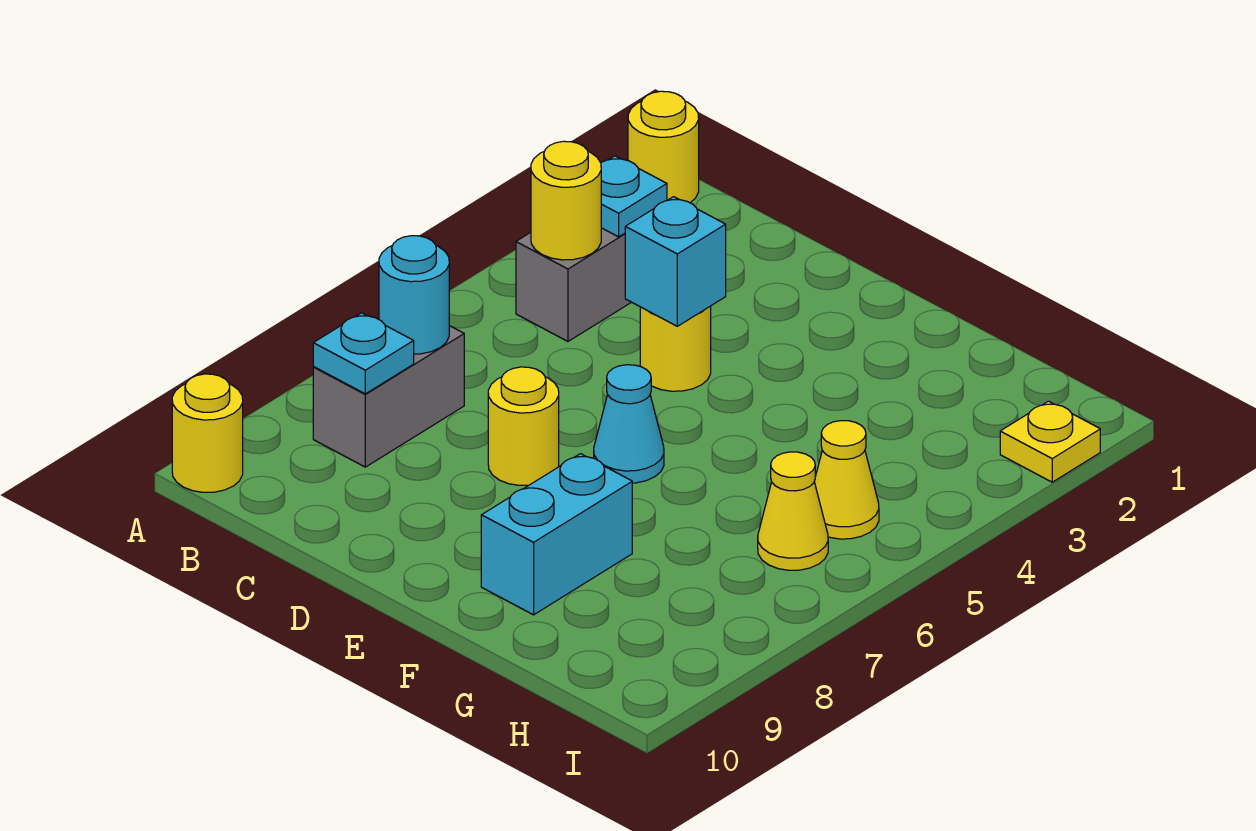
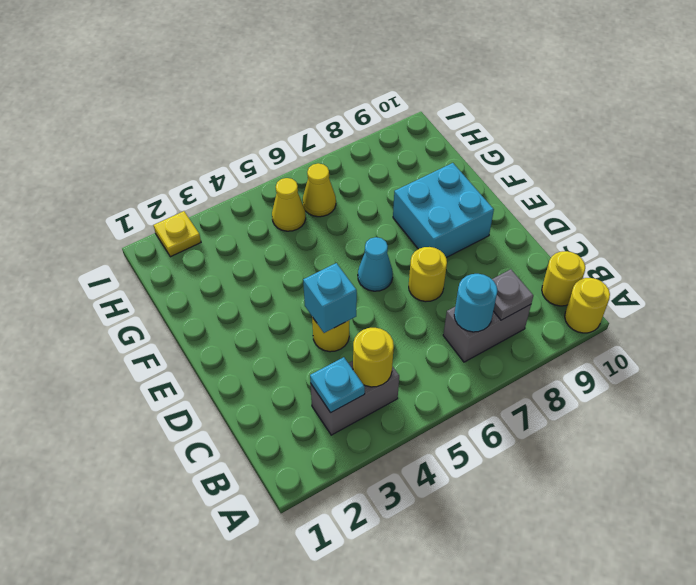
yellow round brick A1 level 1 -> yellow round brick B10 level 1
cyan plate B8 level 2 -> grey plate B8 level 2
cyan brick F8:F9 level 1 -> cyan brick E8:F9 level 1

